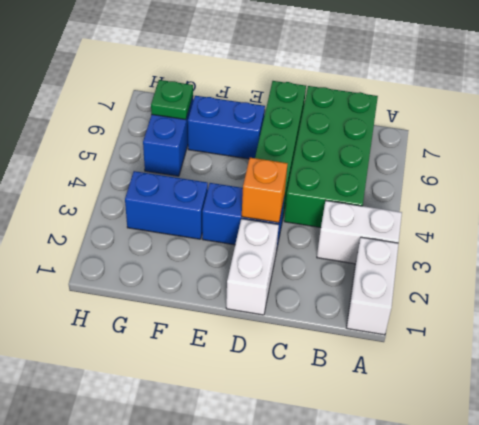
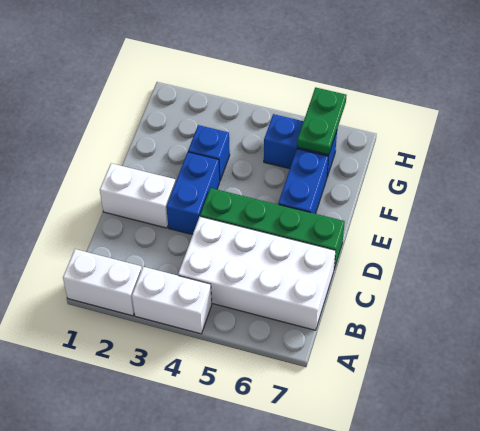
white brick A3:B3 level 1 -> white brick A3:A4 level 1
green brick B4:C7 level 1 -> white brick B4:C7 level 1
orange brick D3 level 2 -> none
blue brick F3:G3 level 1 -> blue brick F3 level 1
green plate G6 level 2 -> green plate G6:H6 level 2

